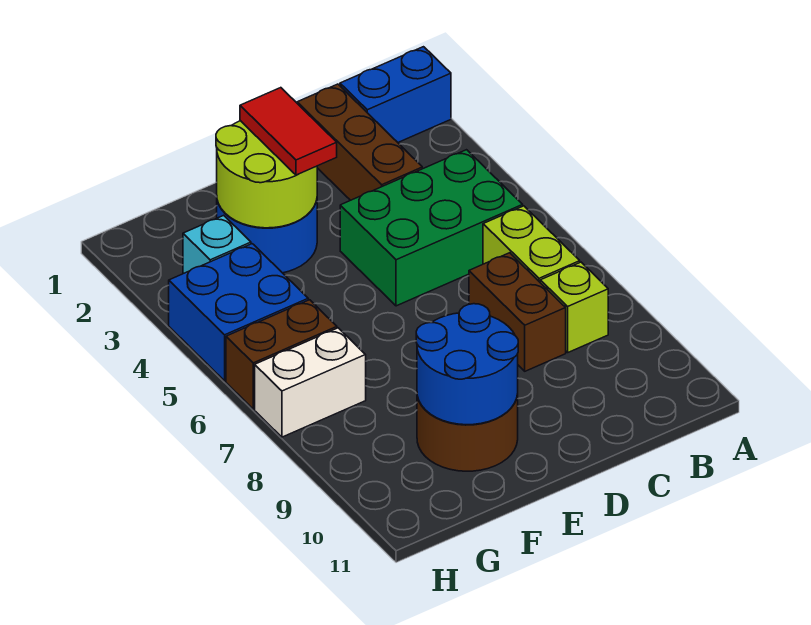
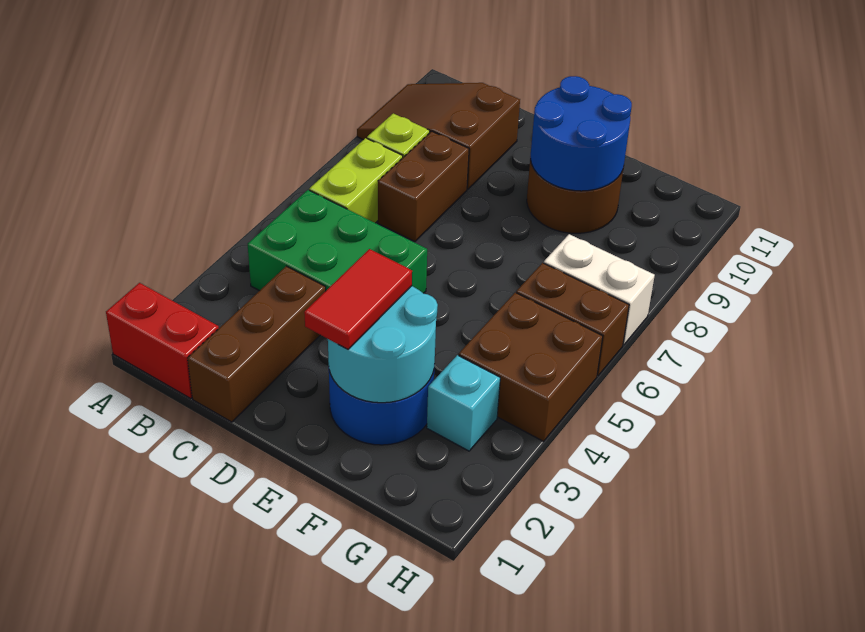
blue brick A1:B1 level 1 -> red brick A1:B1 level 1
none -> brown slope A9:C10 level 1 top C
lime round brick E2:F3 level 2 -> cyan round brick E2:F3 level 2
blue brick G4:H5 level 1 -> brown brick G4:H5 level 1

